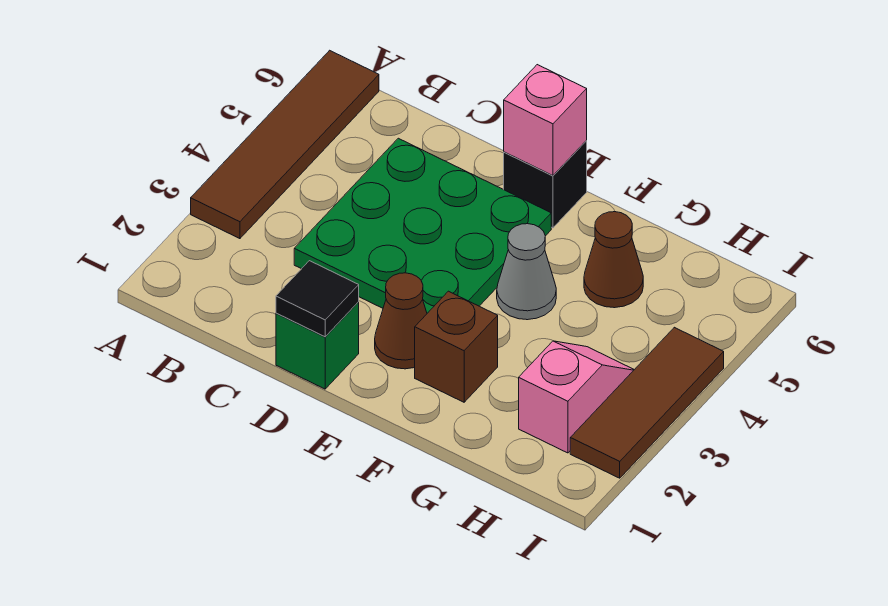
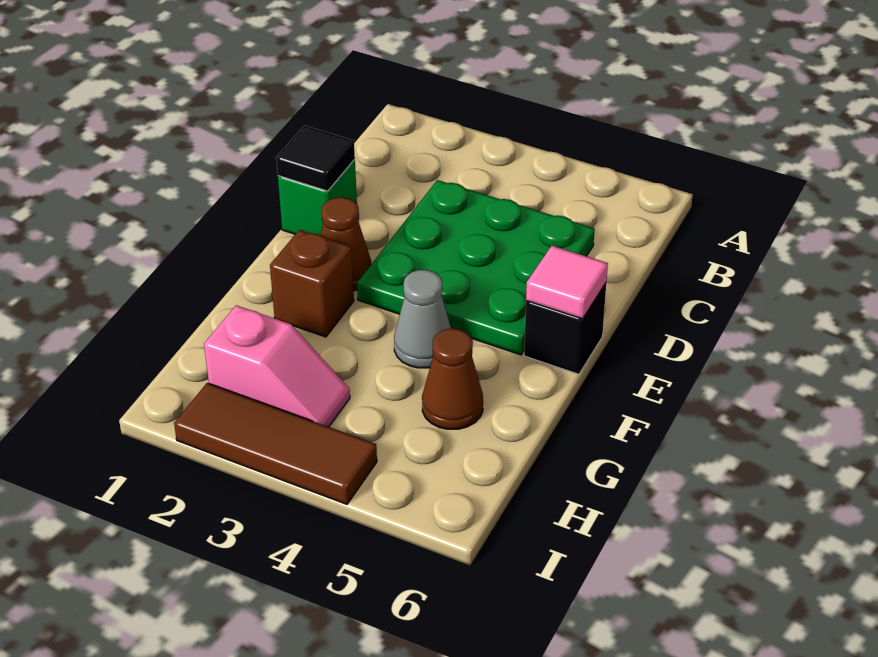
brown tile A3:A6 level 1 -> none
pink brick E6 level 2 -> pink tile E6 level 2

